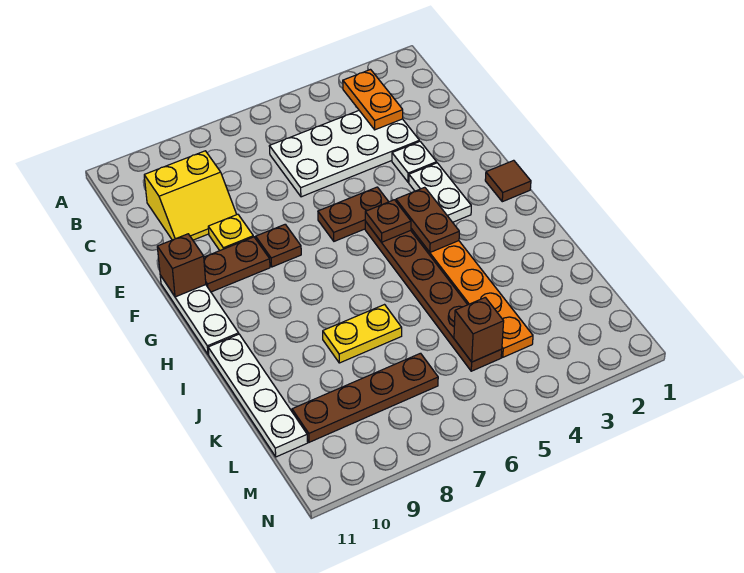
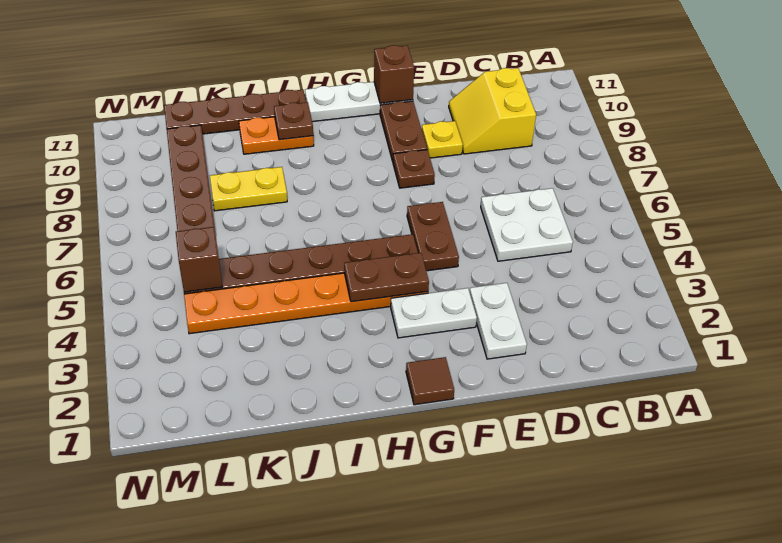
orange plate B3:C3 level 2 -> orange plate I10:J10 level 1
white plate C3:D6 level 1 -> white plate C5:D6 level 1
white plate E3 level 1 -> white plate E2:E3 level 1
brown plate G5 level 2 -> brown plate I10 level 2
white plate I11:L11 level 1 -> brown plate I11:L11 level 1
yellow plate J7:J8 level 1 -> yellow plate J8:K8 level 1

